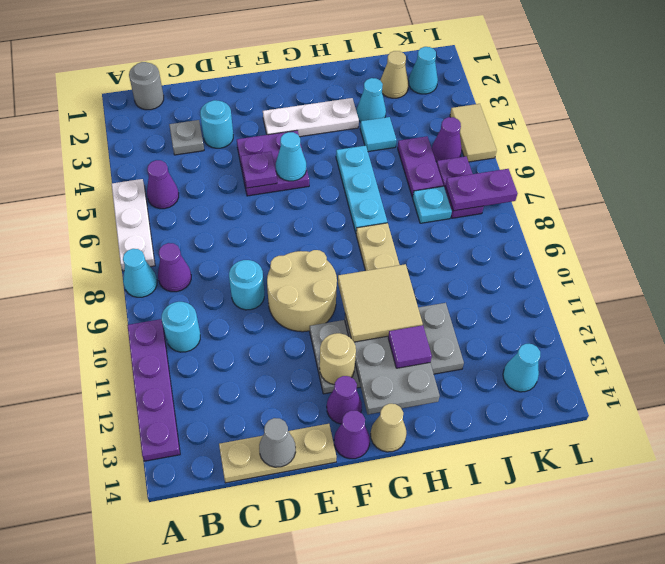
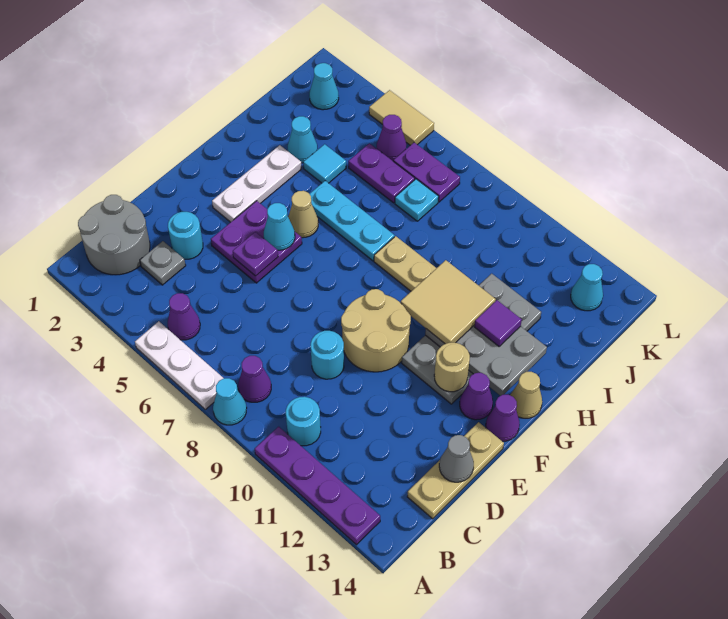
grey round brick B1 level 1 -> grey round brick B1:C2 level 1
tan cone J2 level 1 -> tan cone G5 level 1
purple plate K7:L7 level 2 -> none

